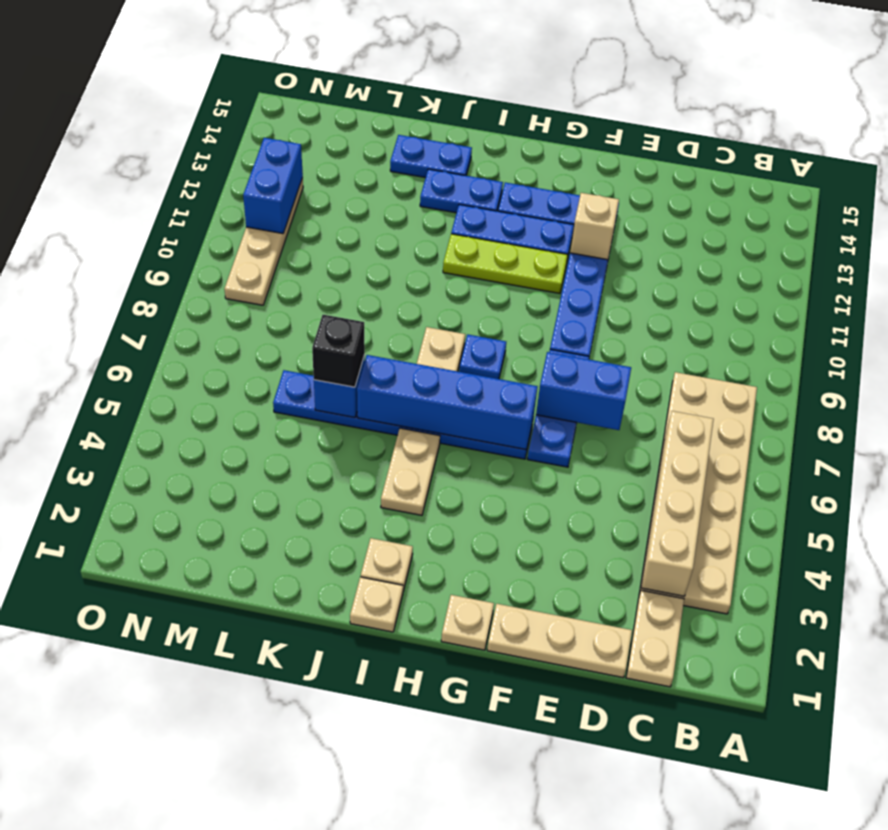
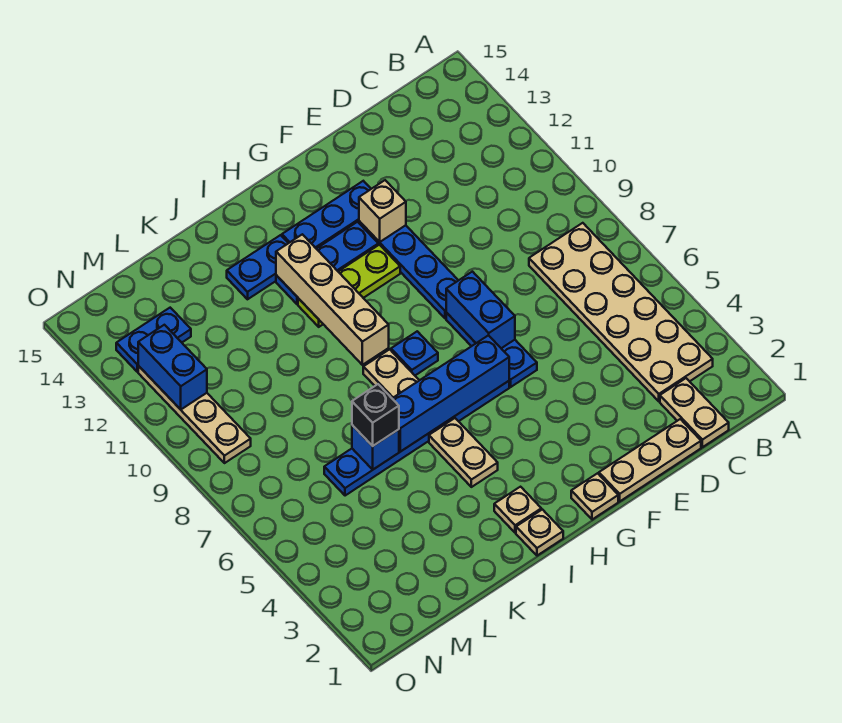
tan brick C3:C6 level 2 -> tan brick I9:I12 level 2
blue brick E7:F7 level 2 -> blue brick F7:F8 level 2
blue plate J14:K14 level 1 -> blue plate M13:N13 level 1

